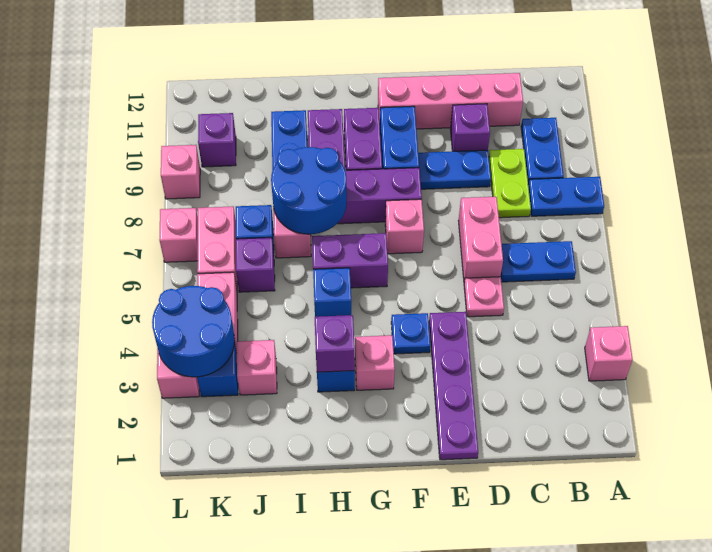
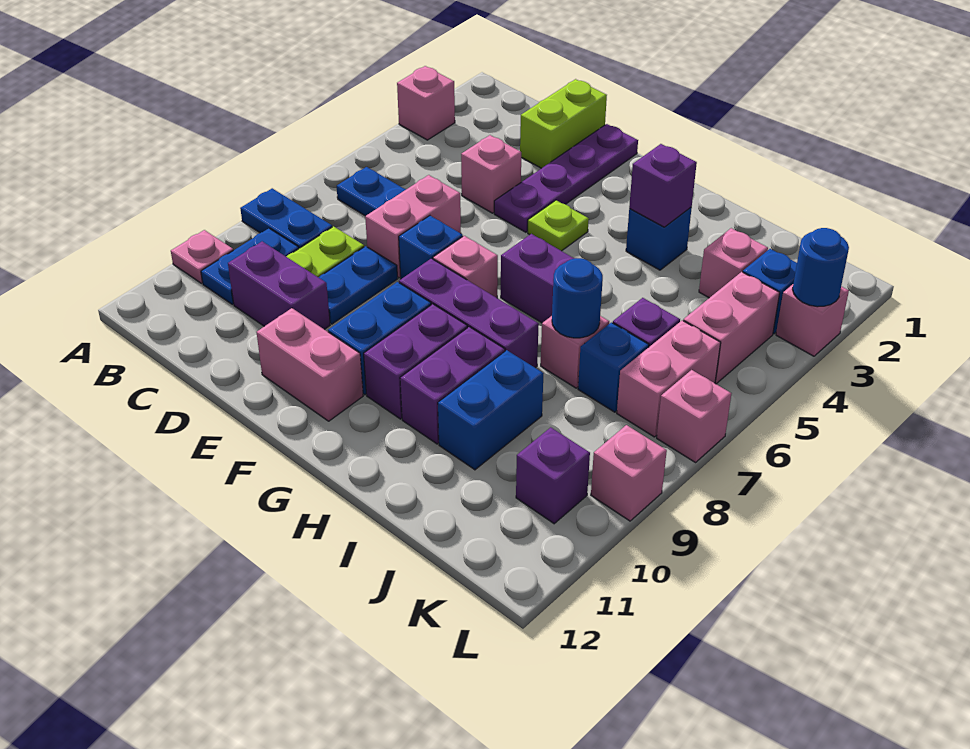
pink brick C11:F11 level 1 -> pink brick E11:F11 level 1
none -> lime brick D1:D2 level 1
pink plate D5 level 1 -> pink plate A10 level 1
blue plate D9:E9 level 1 -> blue plate D8:D9 level 1
purple brick D10 level 1 -> purple brick C10:D10 level 1
blue plate F4 level 1 -> lime plate F4 level 1
pink brick G3 level 1 -> pink brick D4 level 1
blue brick H5 level 1 -> blue brick E7 level 1
blue round brick H7:I8 level 2 -> blue round brick I7 level 2
blue round brick K3:L4 level 2 -> blue round brick L3 level 2

